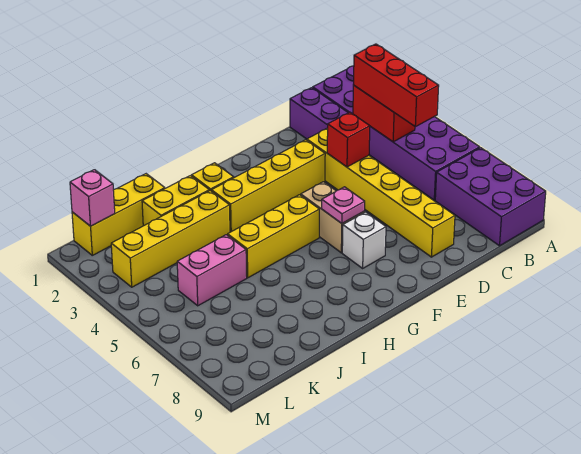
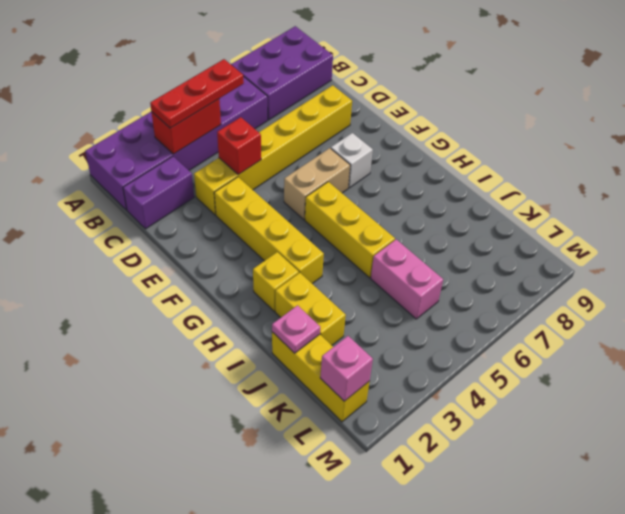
red brick B3:B5 level 3 -> red plate B3:B5 level 3
pink plate F6 level 2 -> pink plate J1 level 2
yellow brick I3:L3 level 1 -> none

